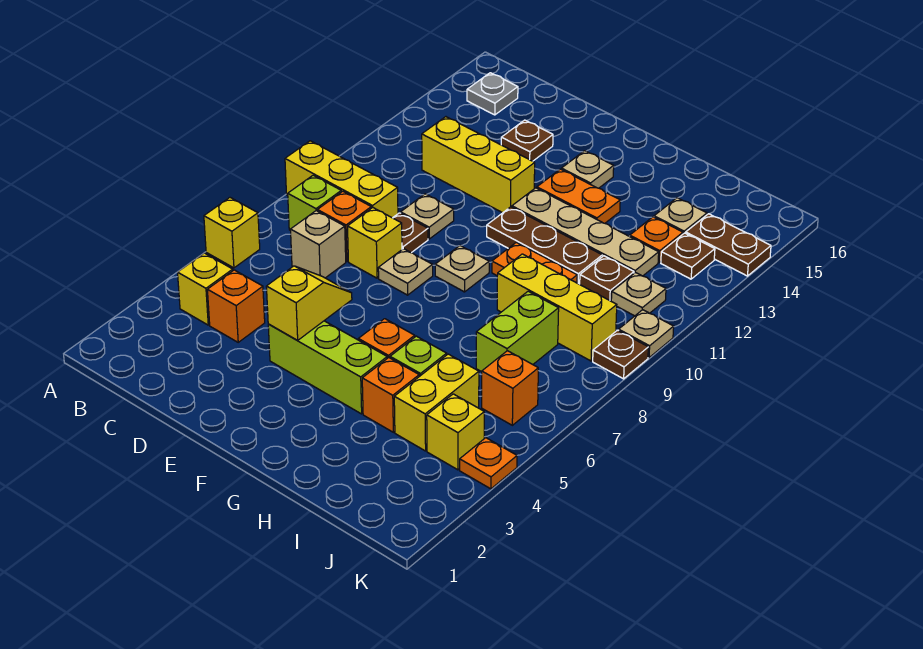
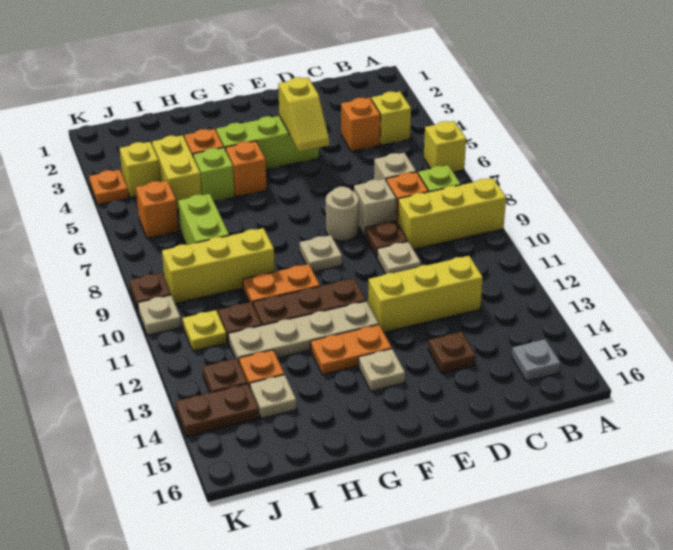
yellow brick D8 level 1 -> tan brick D8 level 1
tan plate E8 level 1 -> tan round brick E8 level 1
tan plate J11 level 1 -> yellow plate J11 level 1

